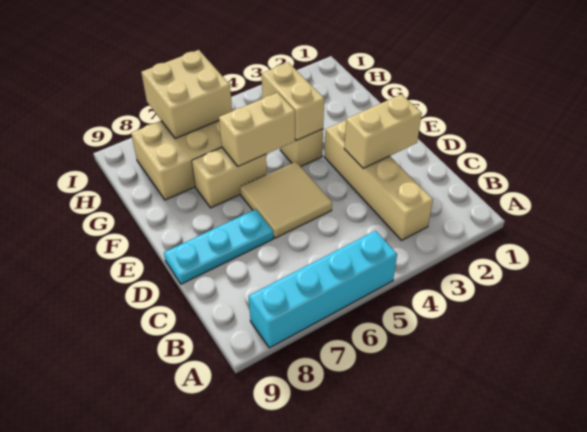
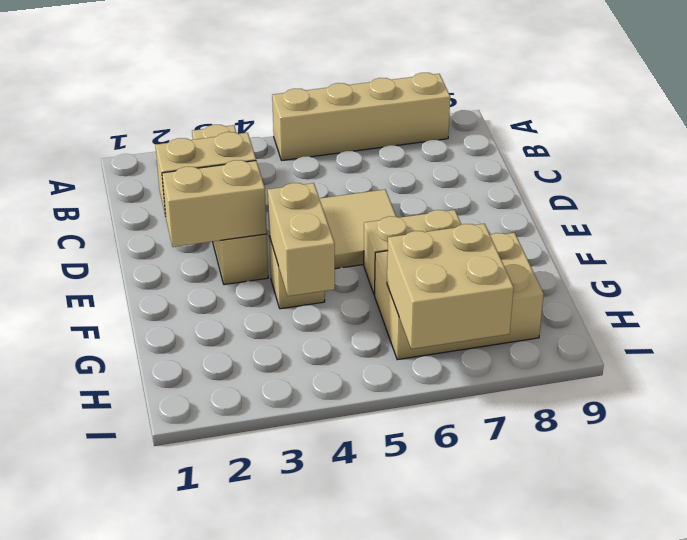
cyan brick A5:A8 level 1 -> tan brick A5:A8 level 1
cyan plate D7:D9 level 1 -> none
tan brick F5:F6 level 2 -> tan brick E2:E3 level 2

